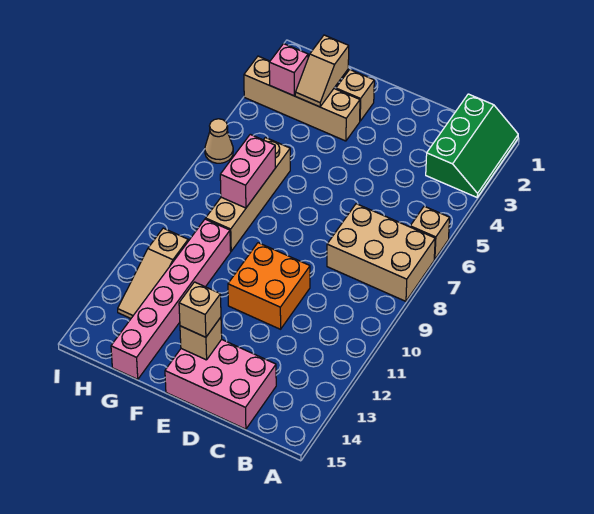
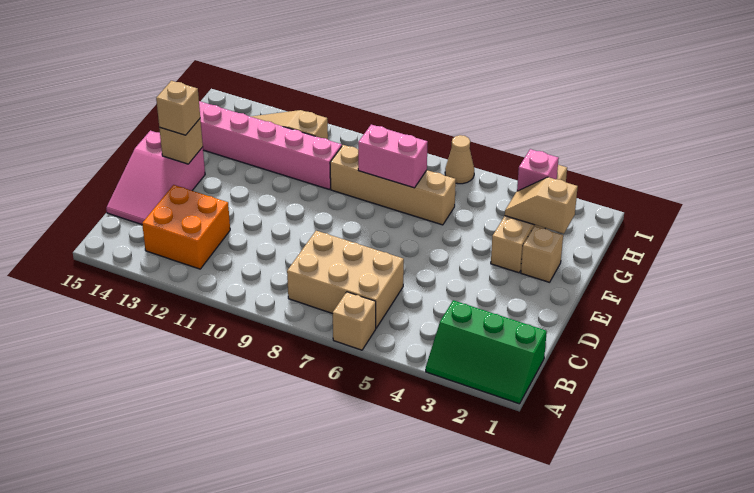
tan brick A7:C8 level 1 -> tan brick B6:C8 level 1
pink brick C14:E15 level 1 -> pink slope C14:E15 level 1 top E
orange brick D10:E11 level 1 -> orange brick B12:C13 level 1

